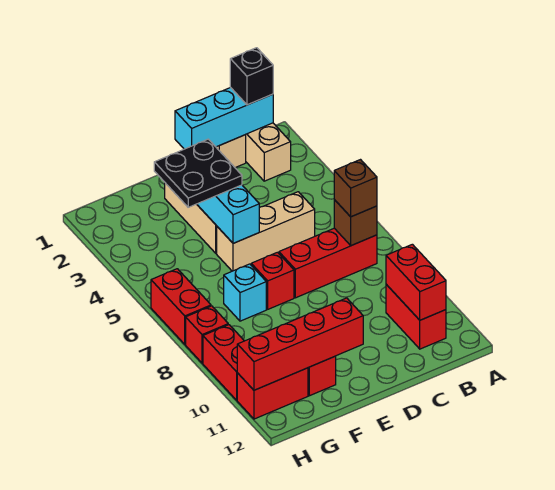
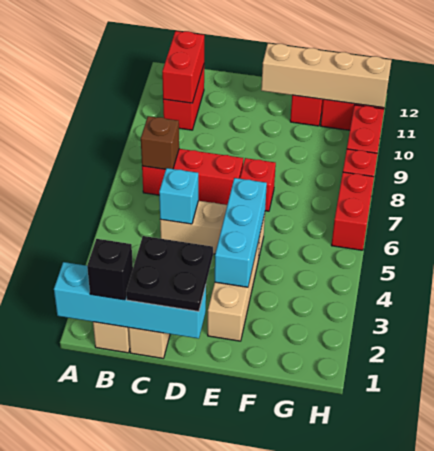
cyan brick B1:D1 level 2 -> cyan brick A1:D1 level 2
brown brick B7 level 3 -> none
black plate E3:F4 level 3 -> black plate C1:D2 level 3
red brick E11:H11 level 2 -> tan brick E11:H11 level 2
cyan brick F7 level 1 -> cyan brick C5 level 2

